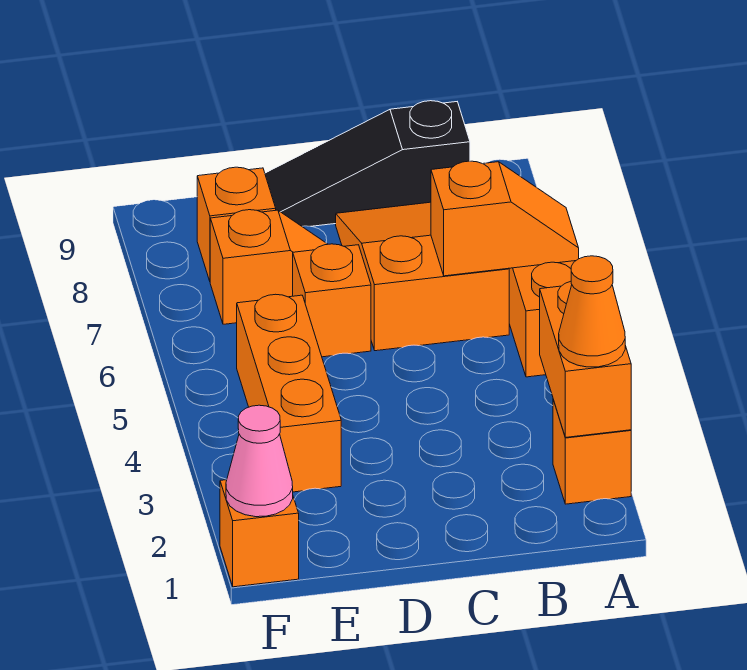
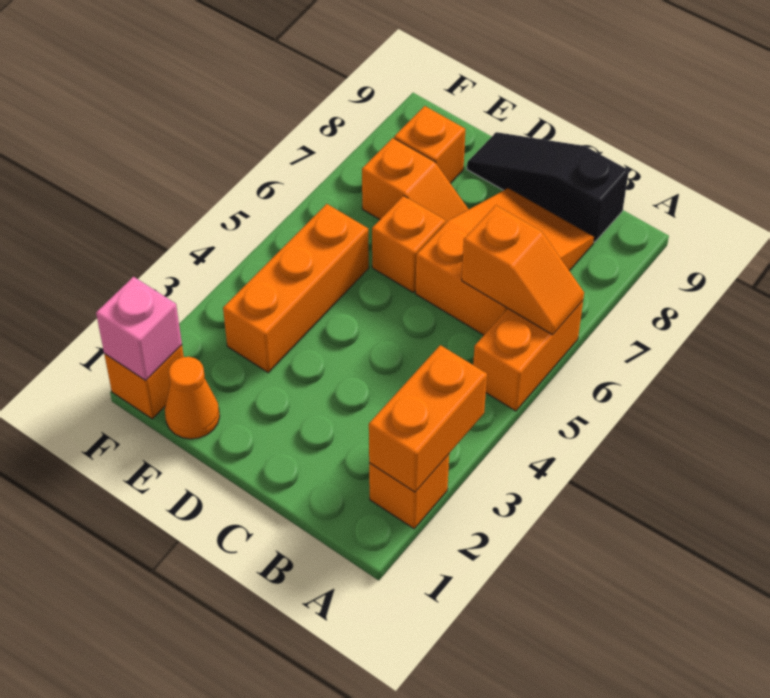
orange cone A2 level 3 -> orange cone E1 level 1
pink cone F1 level 2 -> pink brick F1 level 2

